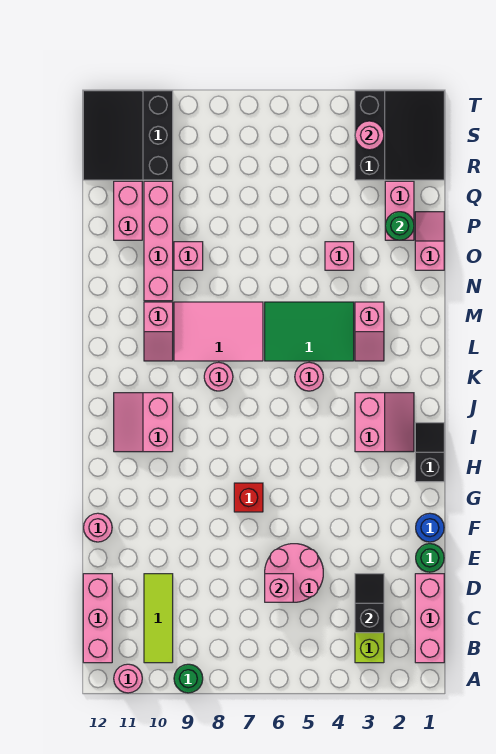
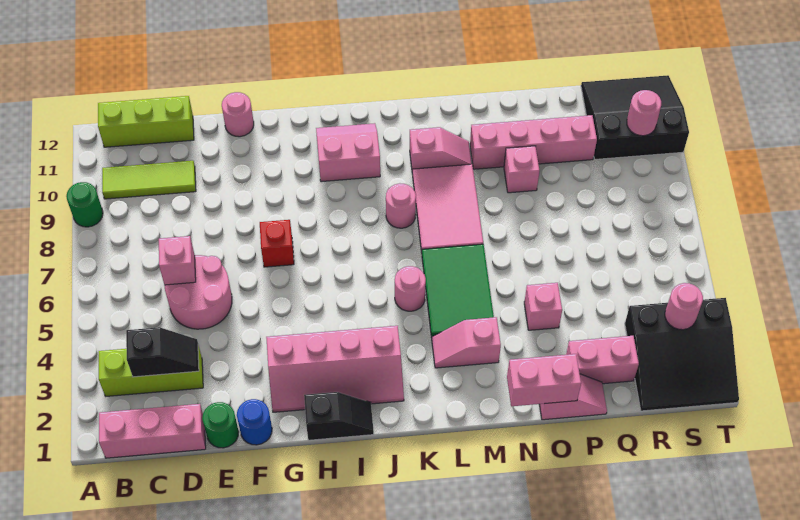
pink round brick A11 level 1 -> pink round brick S10 level 2
pink brick B12:D12 level 1 -> lime brick B12:D12 level 1
pink slope I2:J3 level 1 top 3 -> pink slope G2:J3 level 1 top 3
pink slope L10:M10 level 1 top M -> pink slope L10:M10 level 1 top L
green round brick P2 level 2 -> none
pink brick P11:Q11 level 1 -> pink brick N1:O1 level 2

